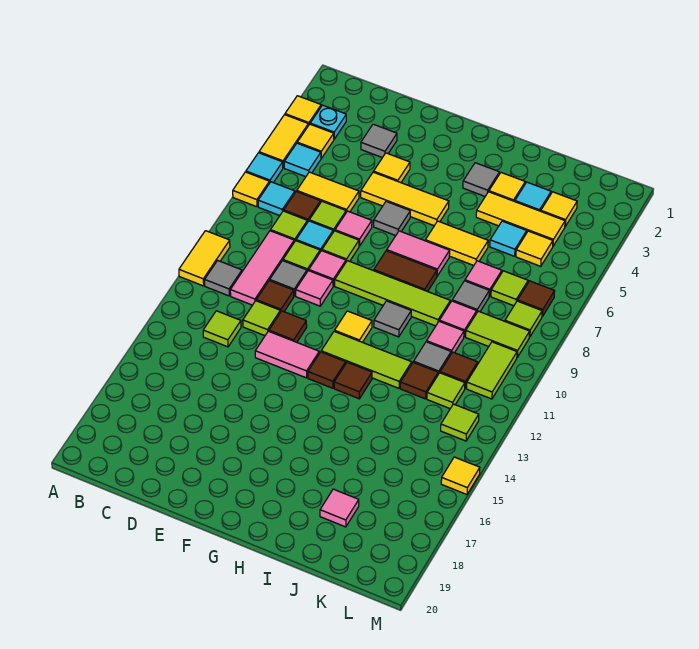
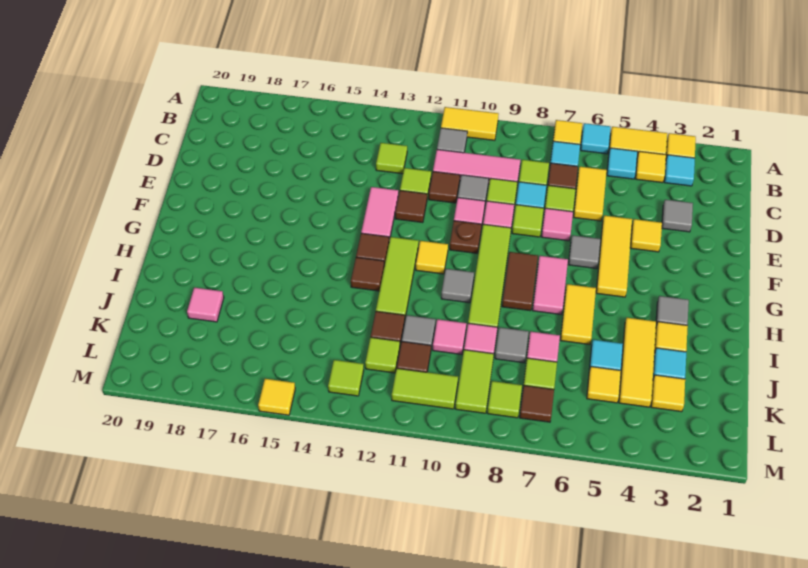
cyan plate B3 level 1 -> cyan tile B3 level 1
none -> brown plate F10 level 1

